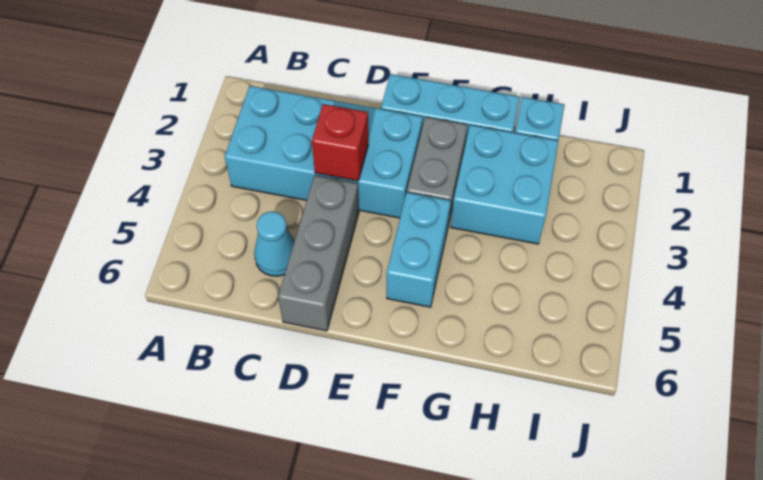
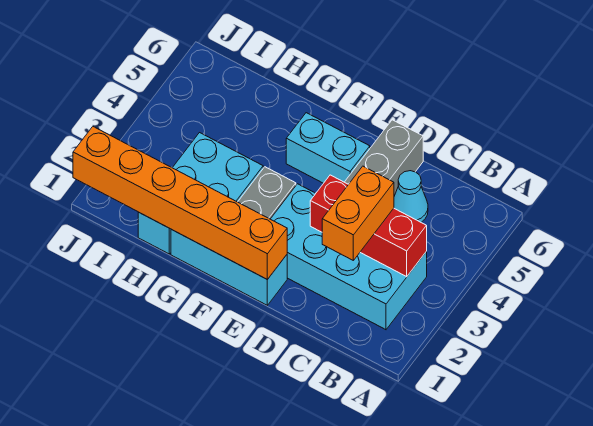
none -> orange brick C2:C3 level 3
red brick D3 level 2 -> red brick B3:D3 level 2
none -> orange brick E1:J1 level 2
cyan brick F4:F5 level 1 -> cyan brick E5:F5 level 1

